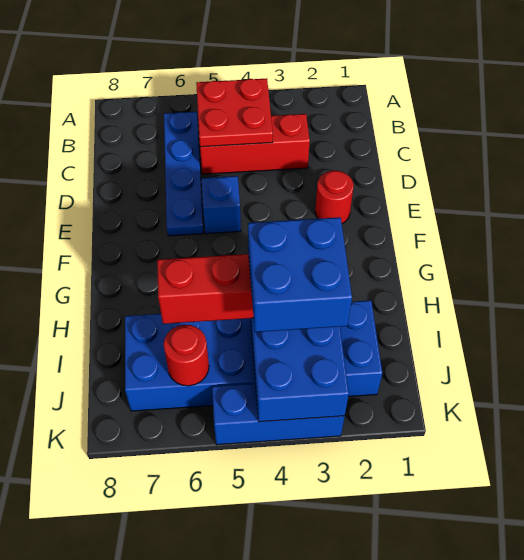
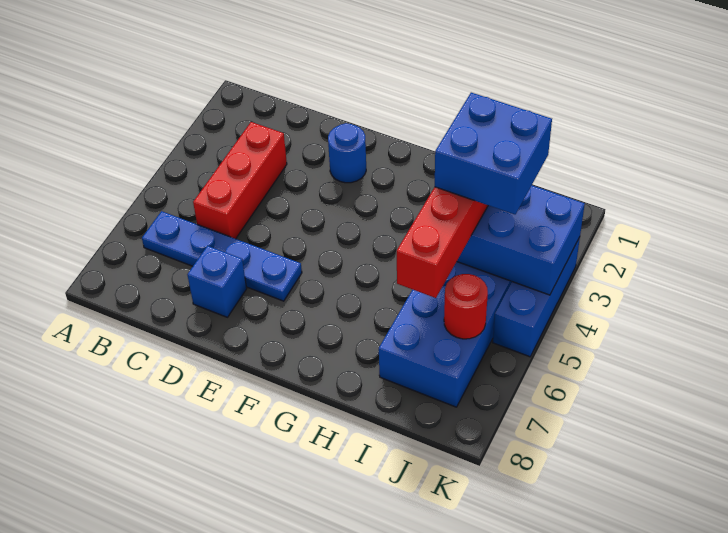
red plate B4:C5 level 2 -> none
red round brick E2 level 1 -> blue round brick E2 level 1
blue brick E5 level 1 -> blue brick D7 level 1

